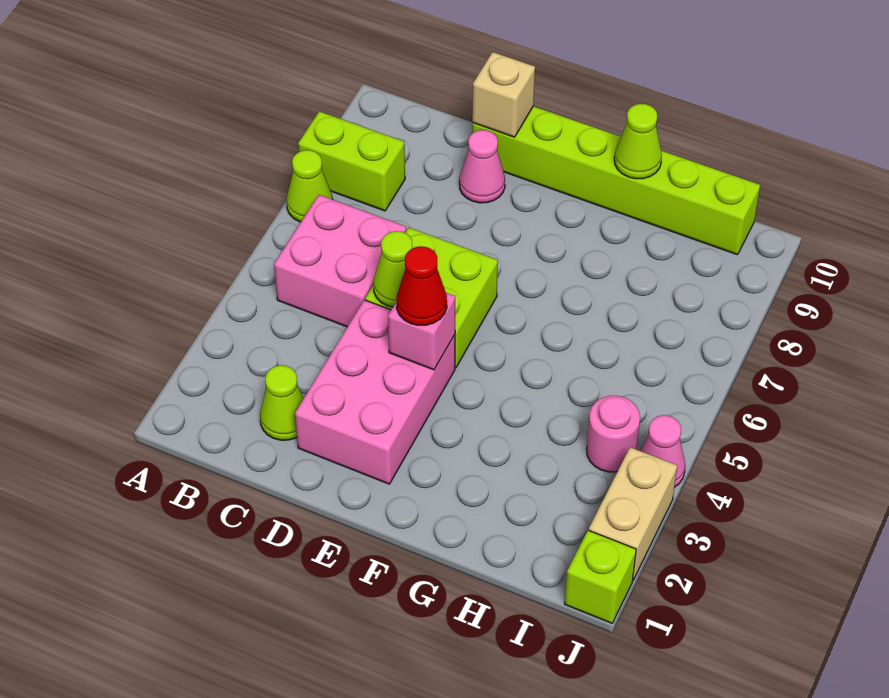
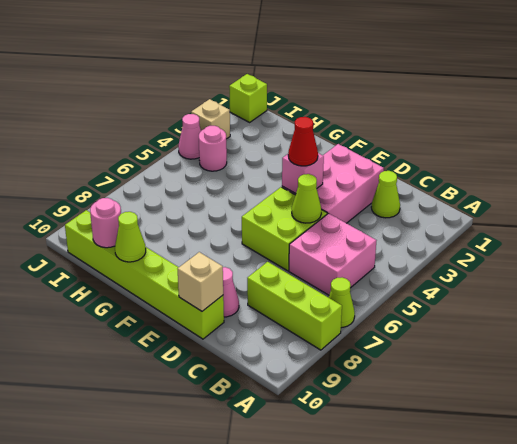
lime brick A8:B8 level 1 -> lime brick A8:C8 level 1
none -> pink round brick H10 level 2
tan brick J2:J3 level 1 -> tan brick J3 level 1

